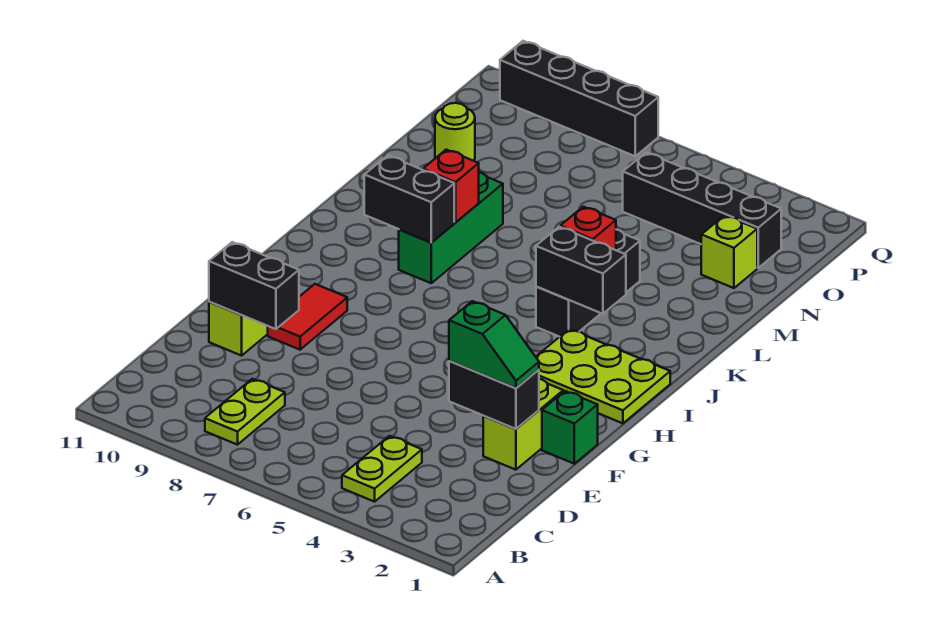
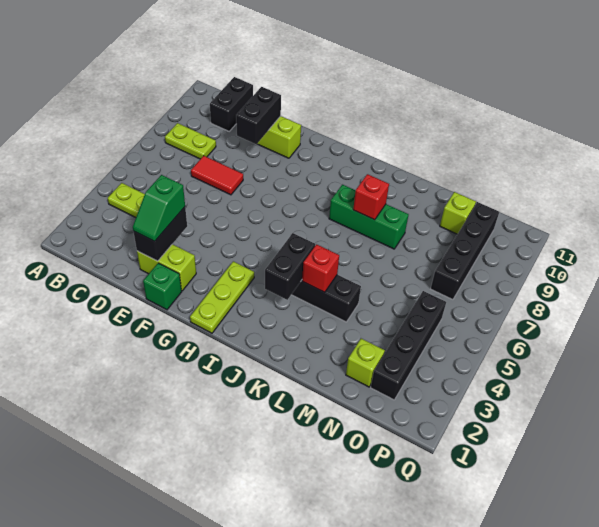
red tile F9:G9 level 1 -> red tile D7:E7 level 1
lime plate H1:I3 level 1 -> lime plate H1:H3 level 1
black brick J8:J9 level 2 -> black brick C10:C11 level 1
lime round brick N10 level 1 -> lime brick N10 level 1
black brick Q7:Q10 level 1 -> black brick O7:O10 level 1

